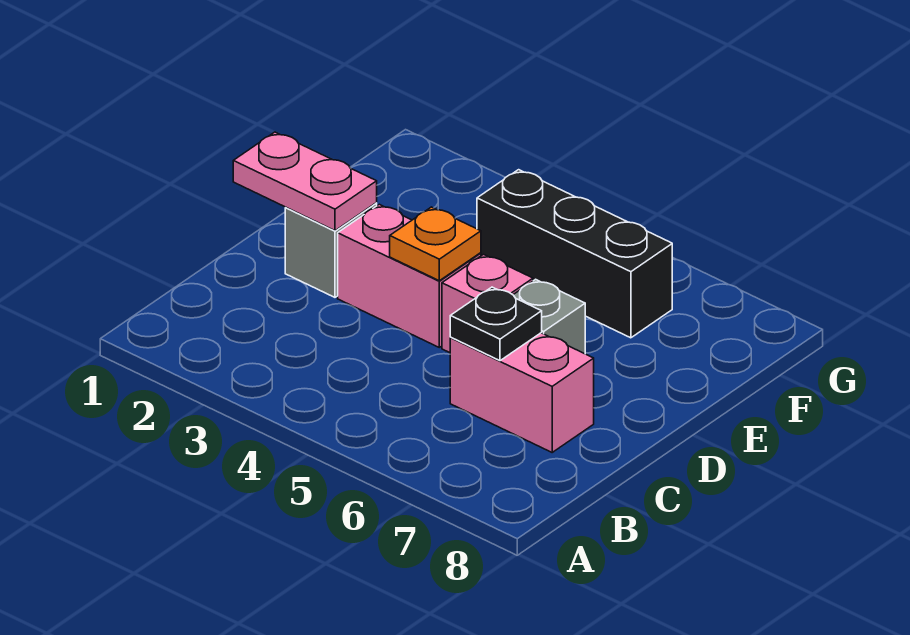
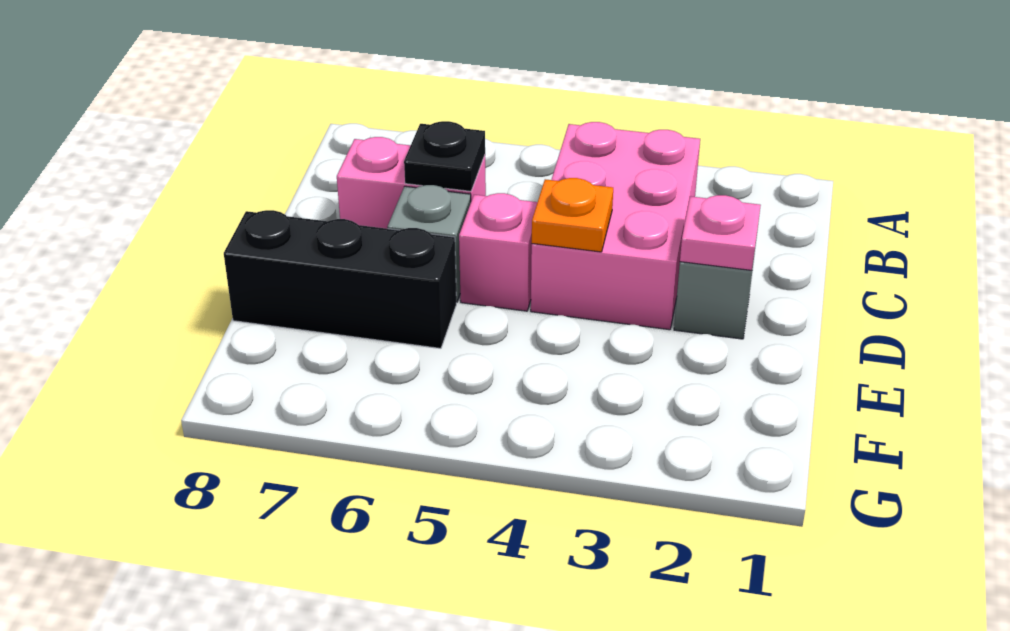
pink plate D1:D2 level 2 -> pink plate D2 level 2
pink brick D3:D4 level 1 -> pink brick B3:D4 level 1
black brick F4:F6 level 1 -> black brick E6:E8 level 1

